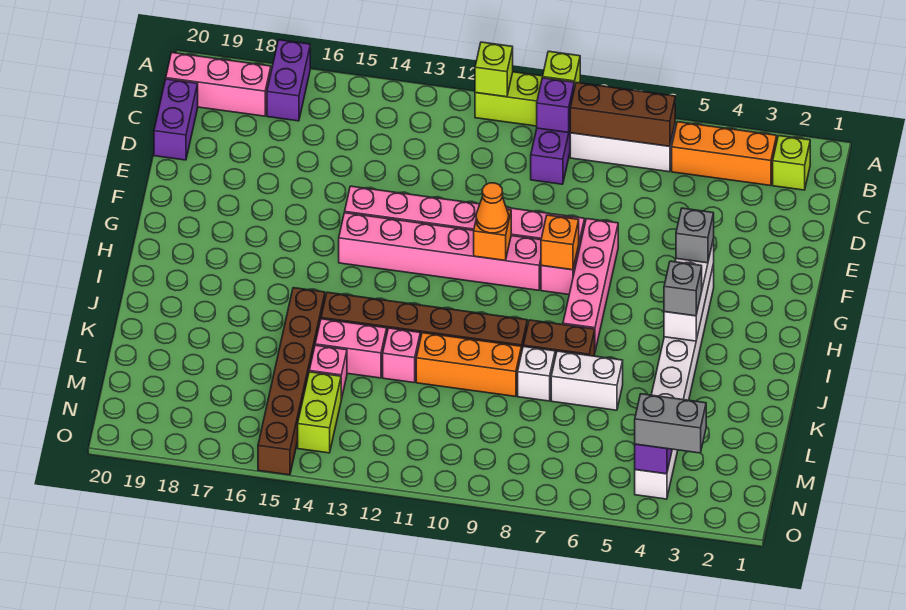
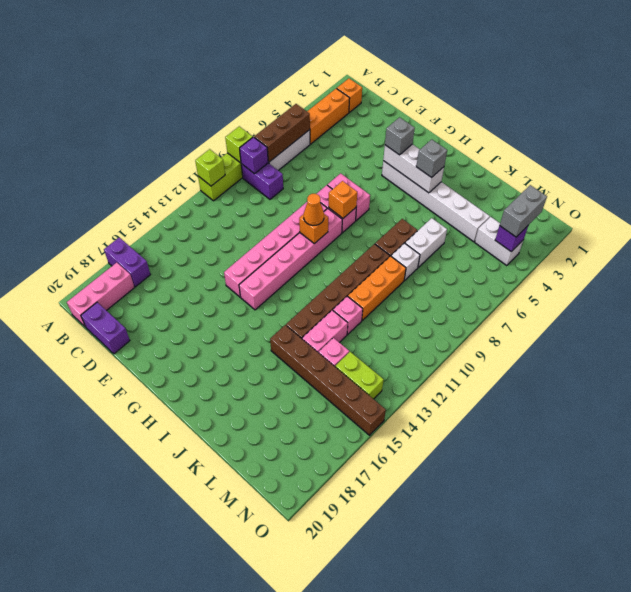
lime brick B2 level 1 -> orange brick B2 level 1
pink brick F7:I7 level 1 -> pink brick F7:G7 level 1

